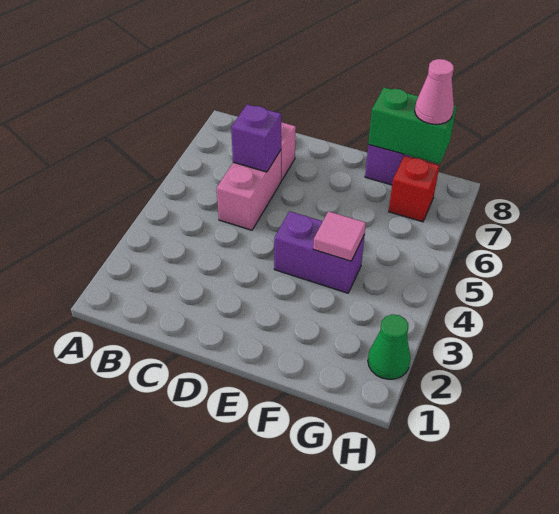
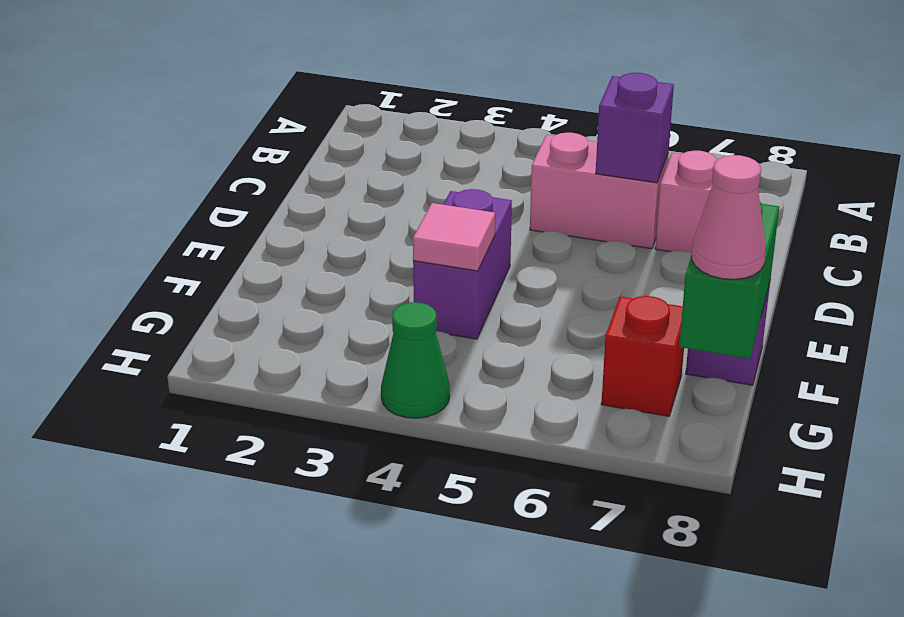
green cone H2 level 1 -> green cone H4 level 1

